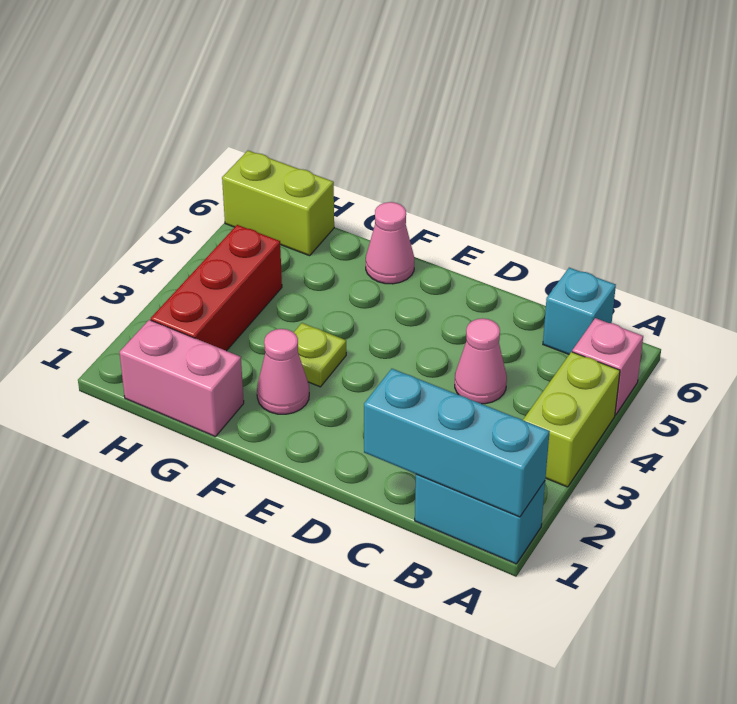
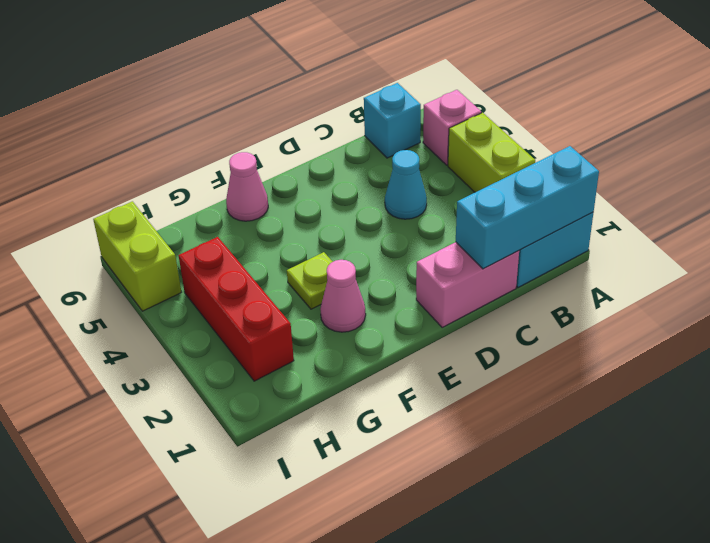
pink cone C4 level 1 -> cyan cone C4 level 1
pink brick G1:H1 level 1 -> pink brick C1:D1 level 1
lime brick H6:I6 level 1 -> lime brick I5:I6 level 1

